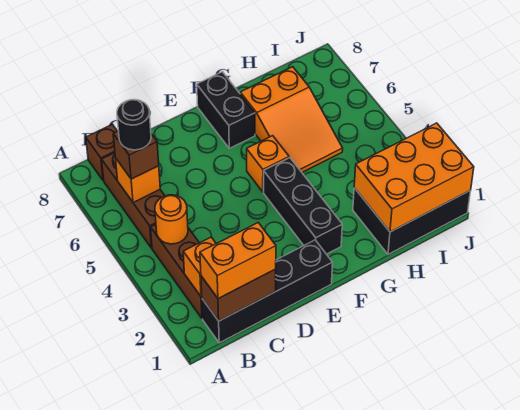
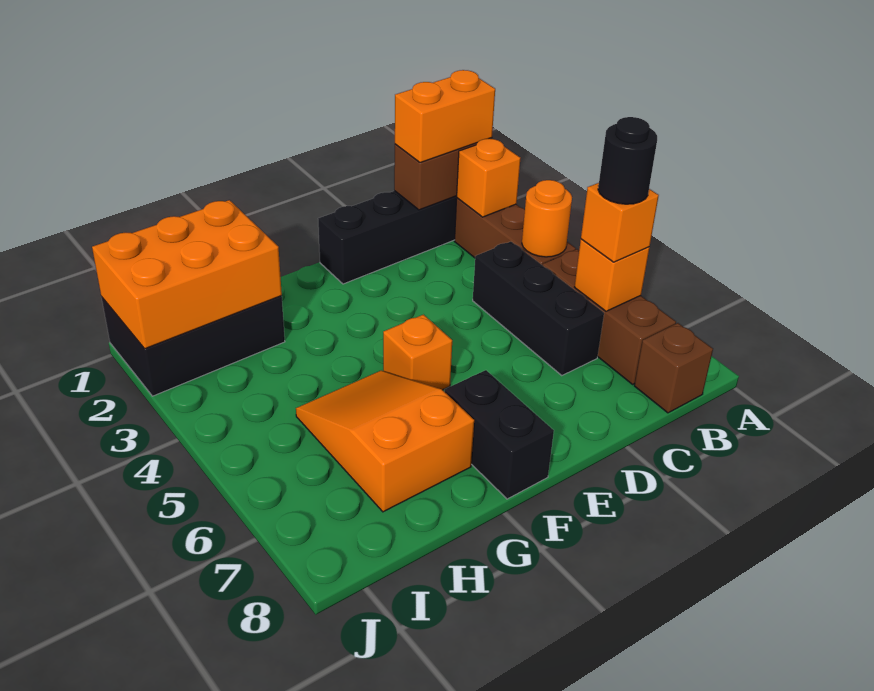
brown brick B6 level 3 -> orange brick B6 level 3
black brick F2:F4 level 1 -> black brick C4:C6 level 1

